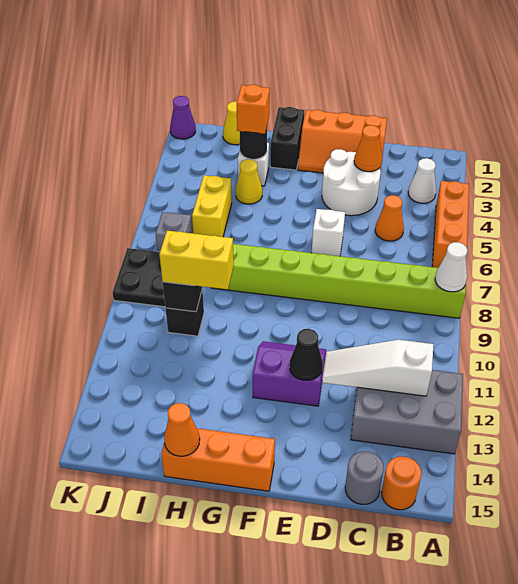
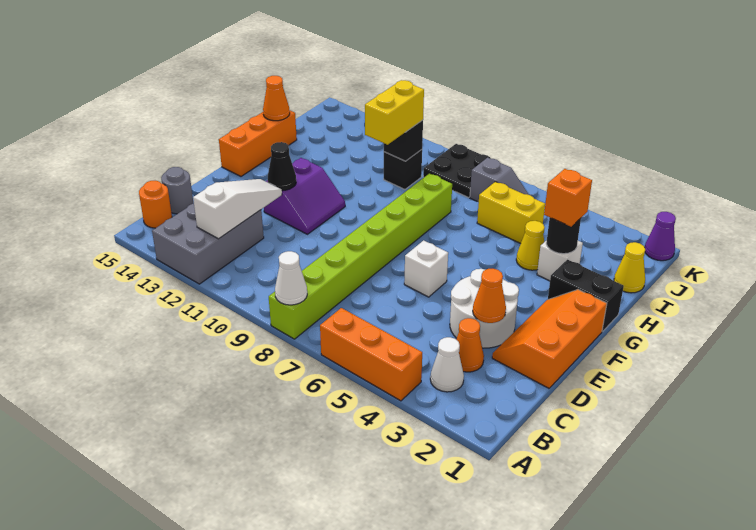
orange cone C5 level 1 -> orange cone C3 level 1

